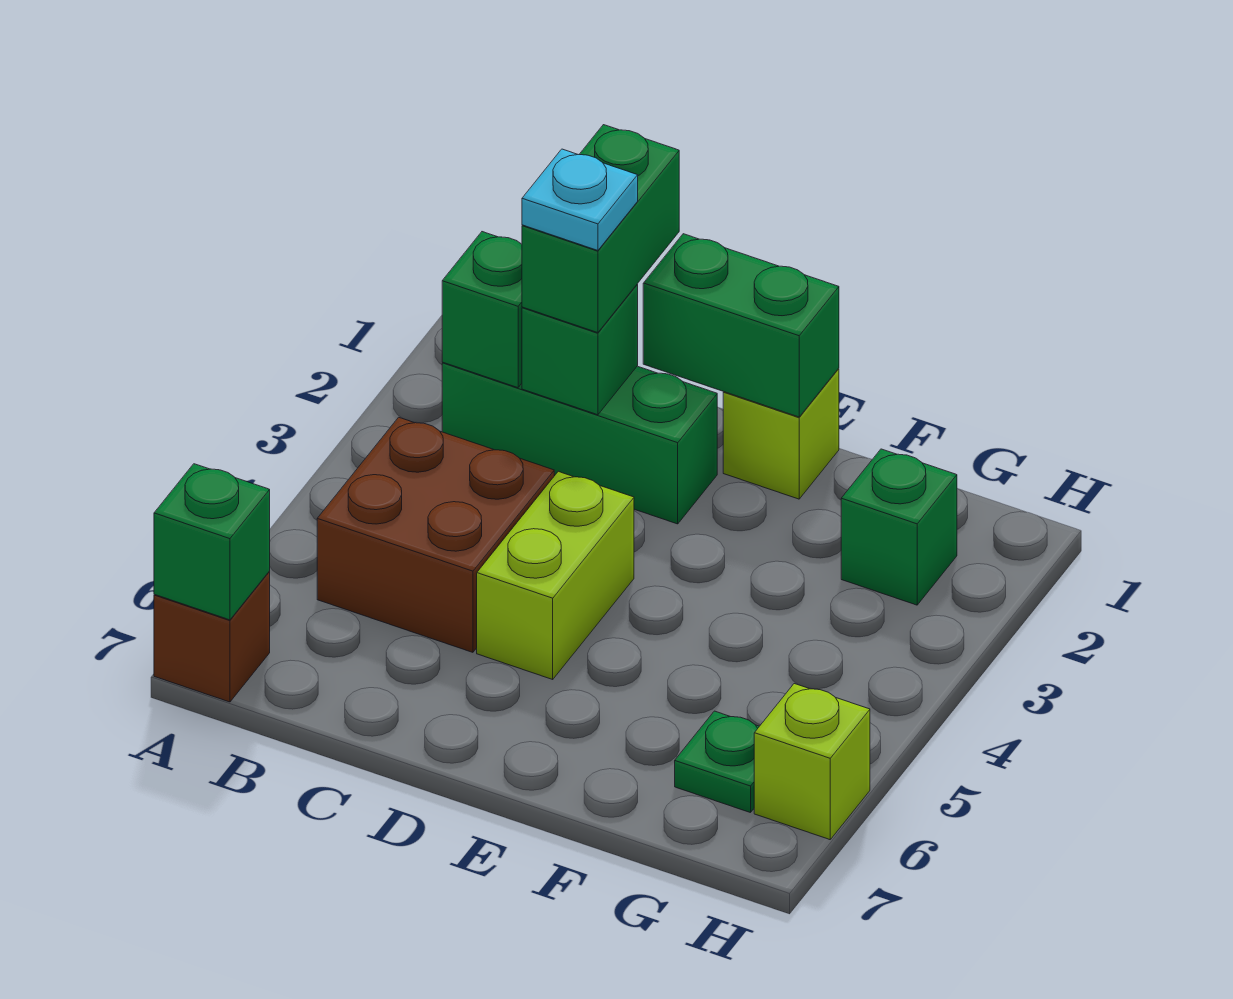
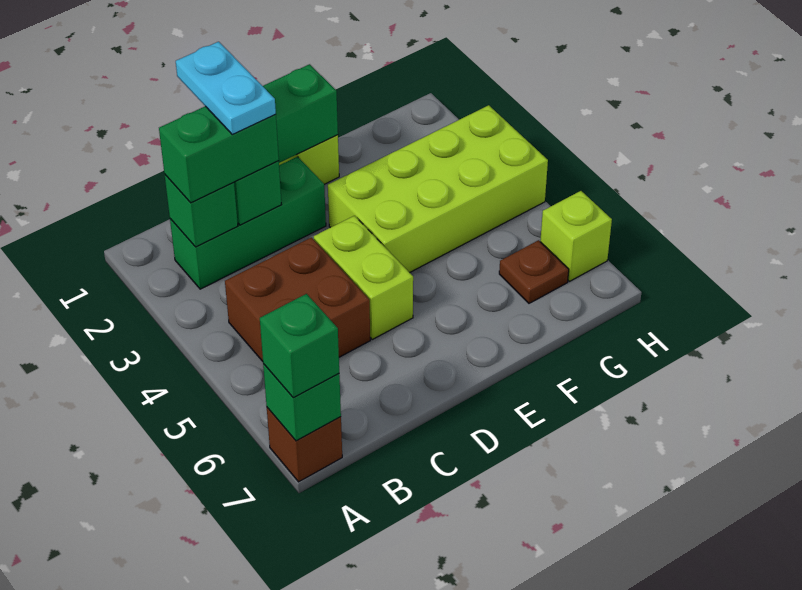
green brick C1:C2 level 3 -> green brick B2:C2 level 3
cyan plate C2 level 4 -> cyan plate C1:C2 level 4
none -> lime brick E3:H4 level 1
green brick G2 level 1 -> green brick A7 level 3
green plate G6 level 1 -> brown plate G6 level 1

